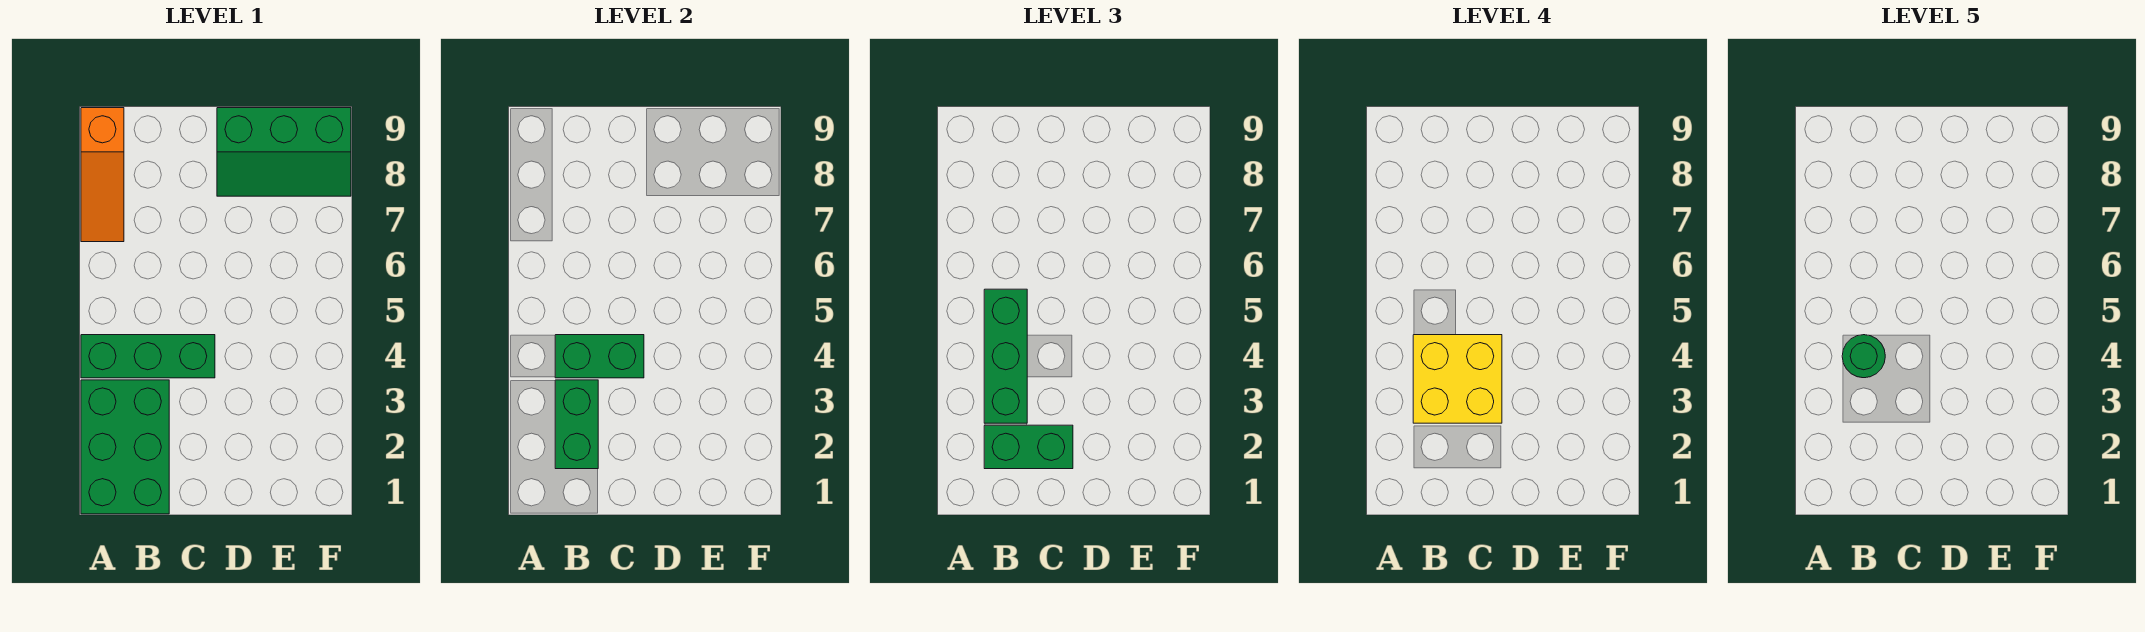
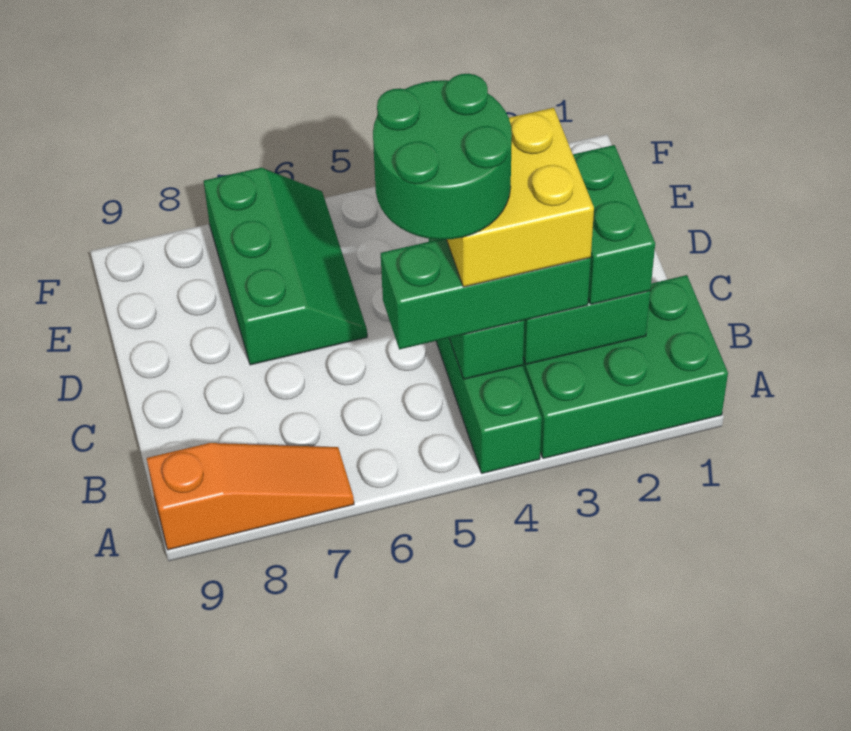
green round brick B4 level 5 -> green round brick B4:C5 level 5
green slope D8:F9 level 1 top 9 -> green slope D6:F7 level 1 top 7

